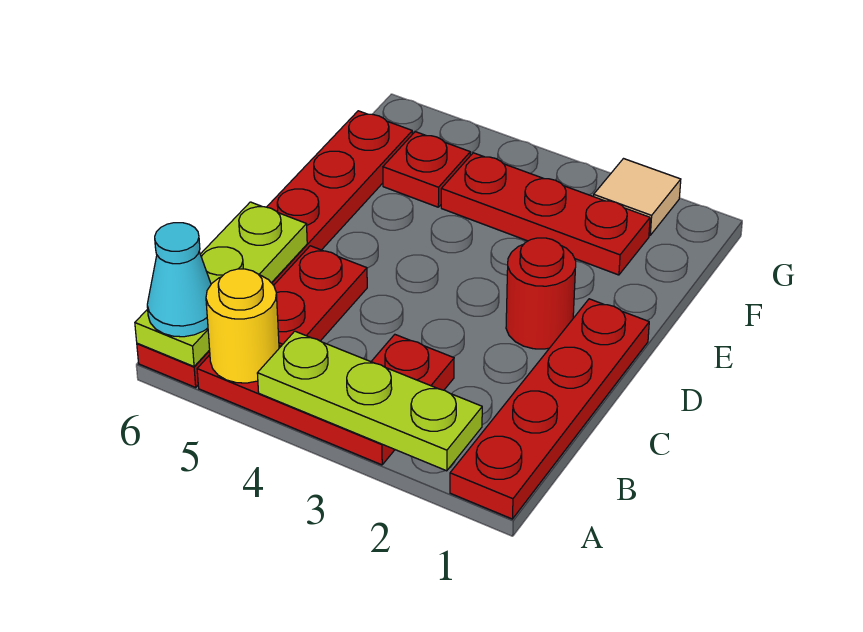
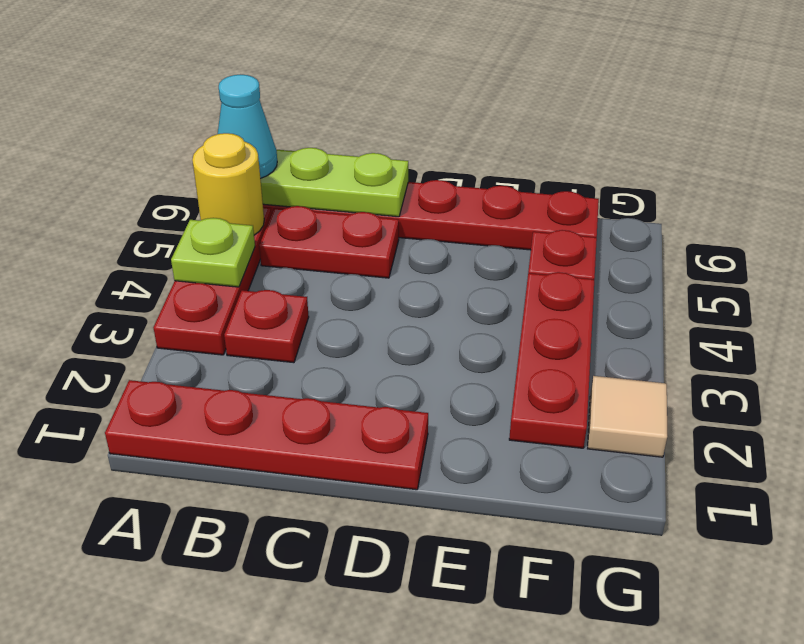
lime plate A2:A4 level 2 -> lime plate A4 level 2
red round brick D2 level 1 -> none

